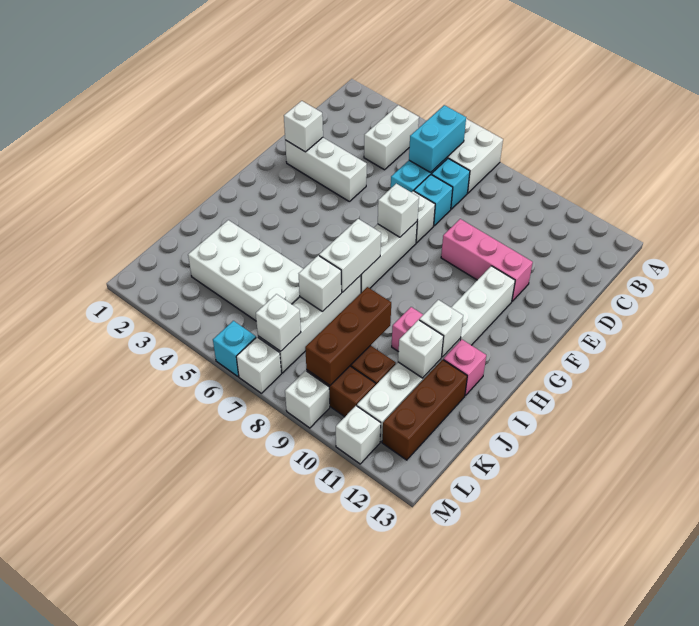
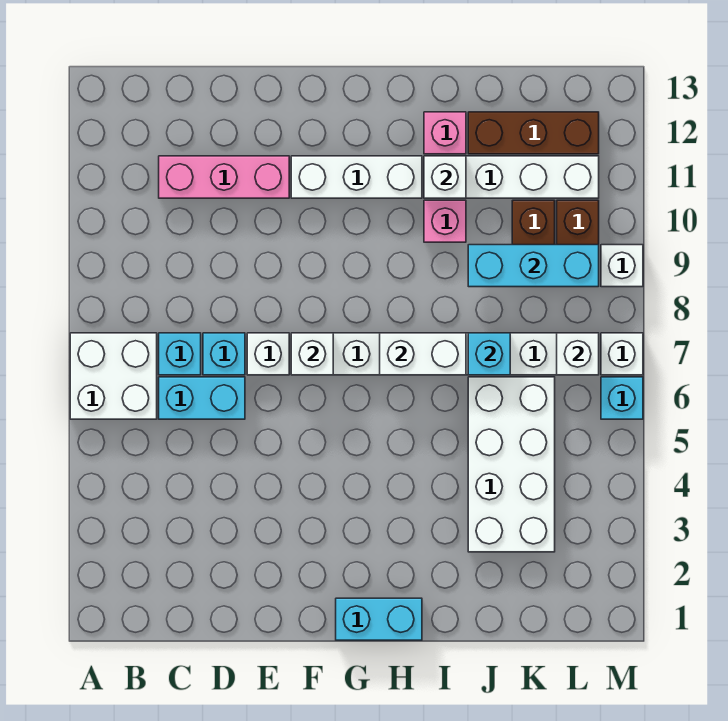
white brick B4:C4 level 1 -> none
cyan brick B6:C6 level 2 -> cyan brick G1:H1 level 1
white brick E2:E4 level 1 -> none
white brick E2 level 2 -> none
pink brick E9:E11 level 1 -> pink brick C11:E11 level 1
white brick J7 level 2 -> cyan brick J7 level 2
brown brick J9:L9 level 2 -> cyan brick J9:L9 level 2
white brick J11 level 2 -> none
white brick M11 level 1 -> none

